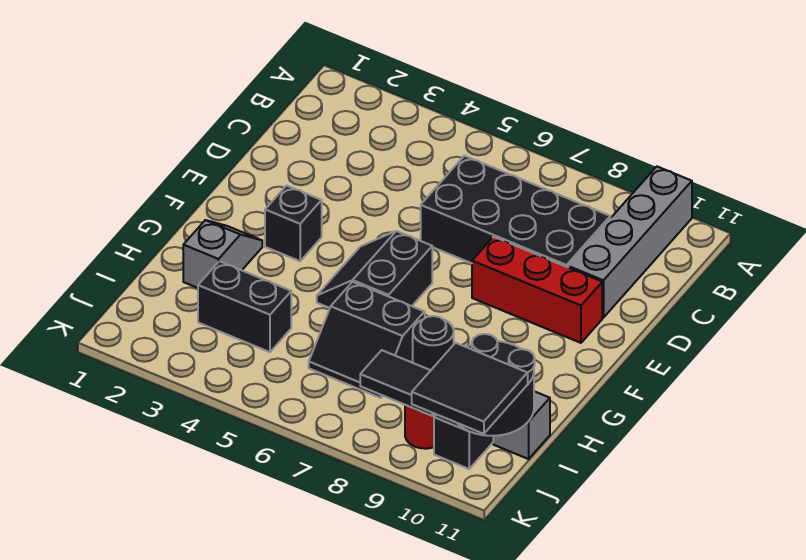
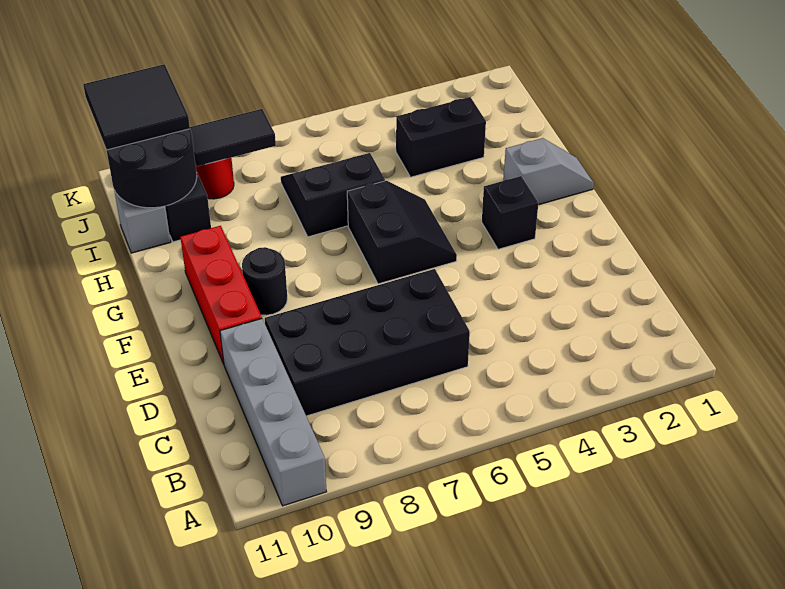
red brick E8:E10 level 1 -> red brick E10:G10 level 1
grey slope G2:H2 level 1 top H -> grey slope G1:G2 level 1 top 2
black round brick H8 level 1 -> black round brick F9 level 1

